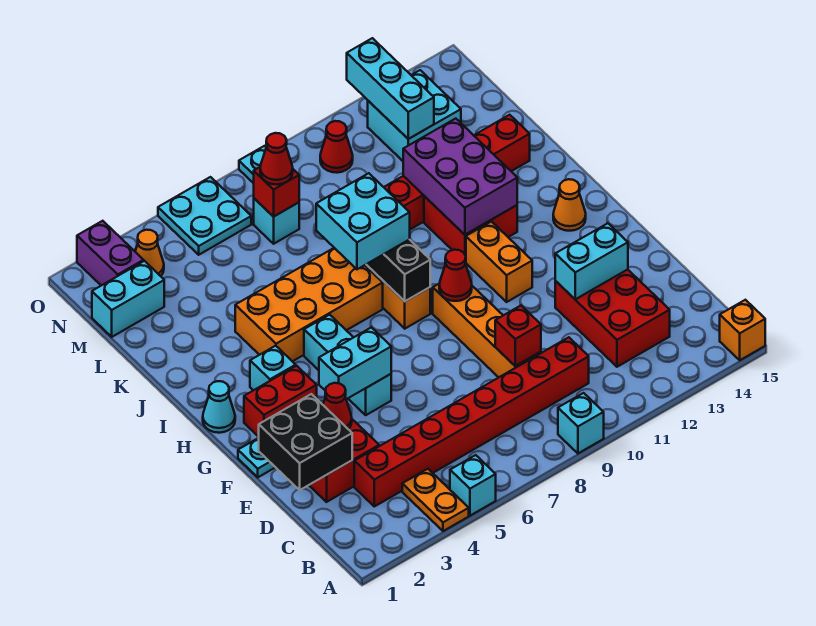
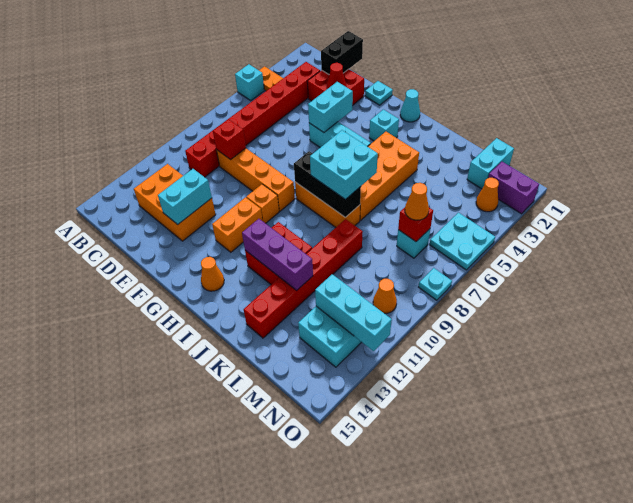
cyan brick A9 level 1 -> none
orange brick A15 level 1 -> orange brick G10 level 1
red brick C12:E13 level 1 -> orange brick C12:E13 level 1
black brick D1:E2 level 2 -> black brick D1:D2 level 2
red brick G2:G3 level 1 -> none
red cone G9 level 2 -> none
orange brick G11:H11 level 1 -> orange brick G11:G12 level 1
purple brick I11:K12 level 2 -> purple brick I12:K12 level 2
red cone M7 level 3 -> orange cone M7 level 3
red cone N10 level 1 -> orange cone N10 level 1

